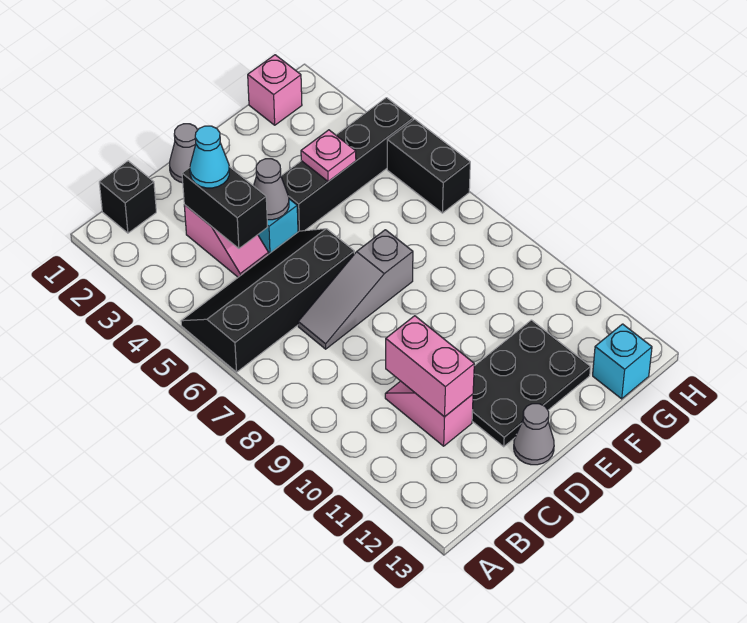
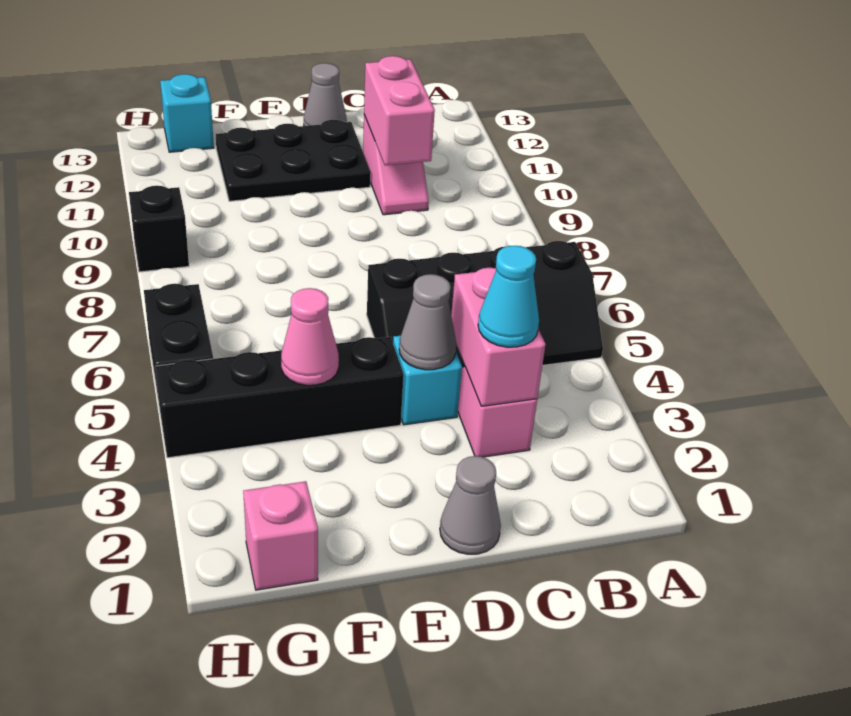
black brick B1 level 1 -> black brick H9 level 1
black brick C3:C4 level 2 -> pink brick C3:C4 level 2
grey slope C7:E7 level 1 top E -> none
pink plate F4 level 2 -> pink cone F4 level 2

